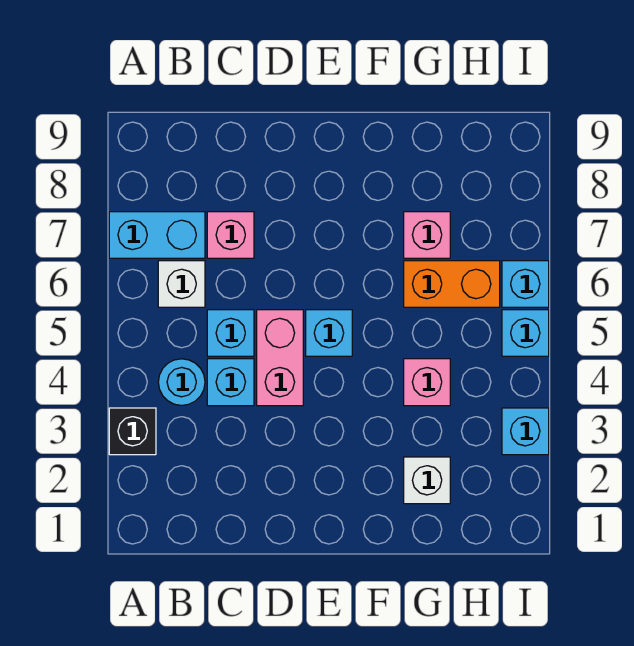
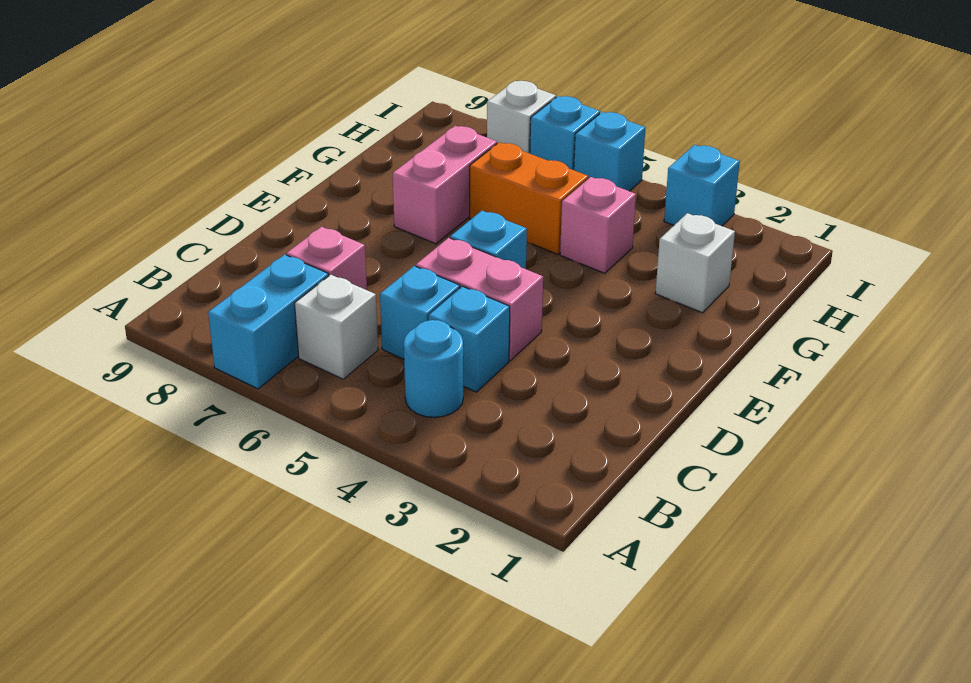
black brick A3 level 1 -> none
orange brick G6:H6 level 1 -> orange brick G5:G6 level 1
pink brick G7 level 1 -> pink brick F7:G7 level 1
none -> white brick I7 level 1

